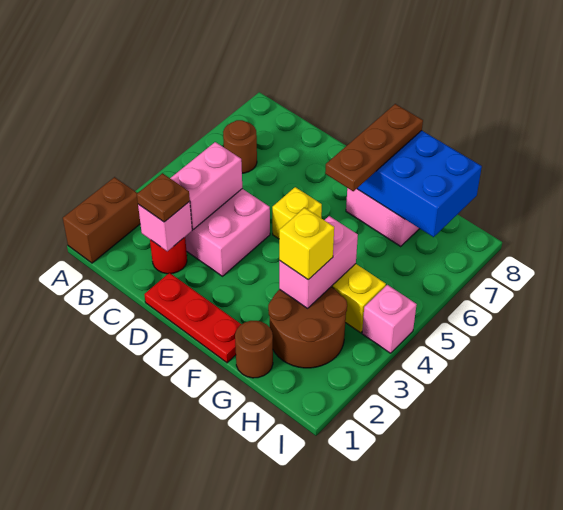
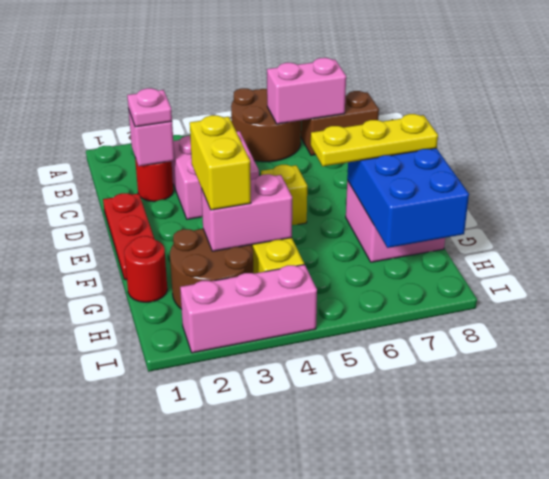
brown brick A1:A2 level 1 -> brown brick B7:B8 level 1
brown round brick B6 level 1 -> brown round brick A5:B6 level 1
brown plate C2 level 3 -> pink plate C2 level 3
pink brick C3:C4 level 2 -> pink brick B6:B7 level 2
brown plate F6:F8 level 3 -> yellow plate F6:F8 level 3
brown round brick G1 level 1 -> red round brick G1 level 1
yellow brick G3 level 3 -> yellow brick F3:G3 level 3
pink brick I4 level 1 -> pink brick I2:I4 level 1

